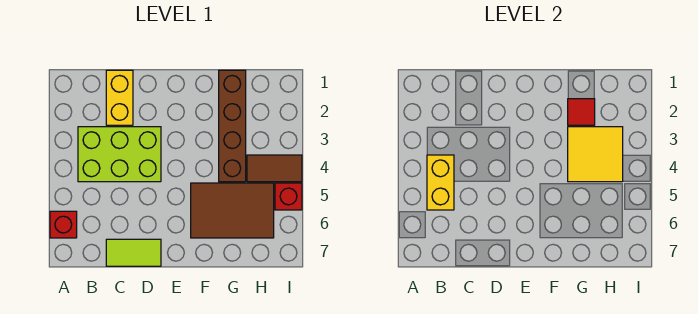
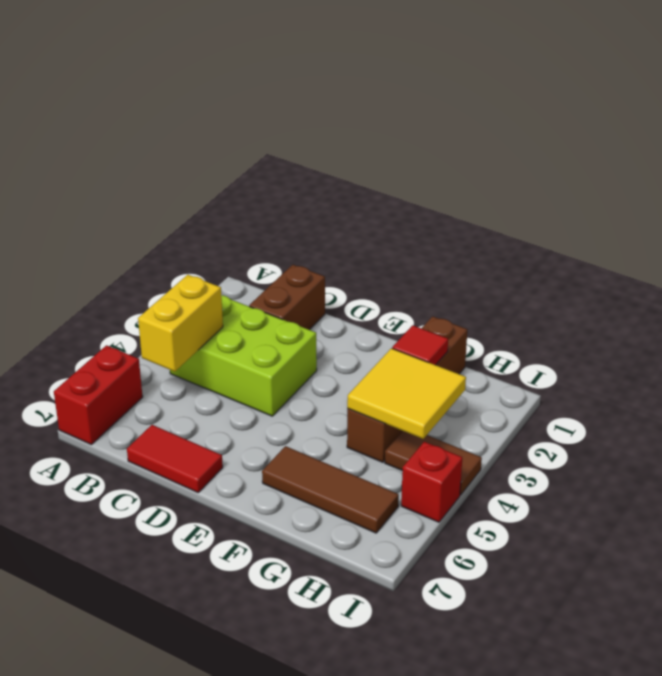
red brick A6 level 1 -> red brick A6:A7 level 1
yellow brick C1:C2 level 1 -> brown brick C1:C2 level 1
lime tile C7:D7 level 1 -> red tile C7:D7 level 1
brown tile F5:H6 level 1 -> brown tile F6:H6 level 1

